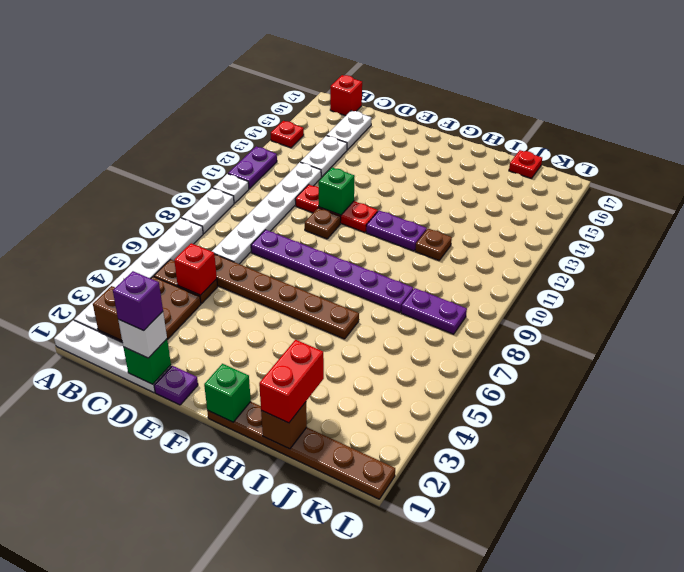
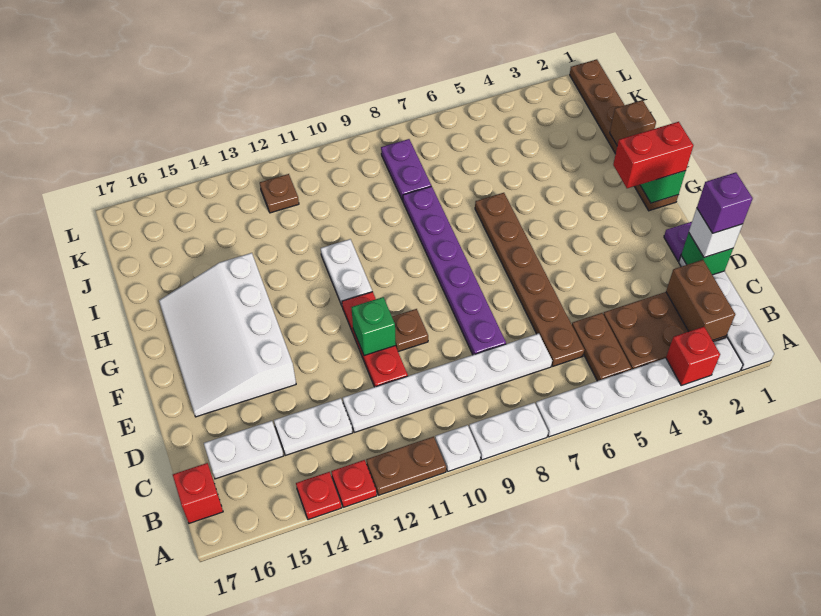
purple plate A11:A12 level 1 -> brown plate A11:A12 level 1
red brick C5 level 2 -> red brick A3 level 2
none -> white slope E14:H16 level 1 top 14
purple plate G11:H11 level 1 -> white plate G11:H11 level 1
red brick I1:I2 level 3 -> red brick G1:G2 level 3
brown plate I11 level 1 -> brown plate K12 level 1
red plate J17 level 1 -> red plate A13 level 1

